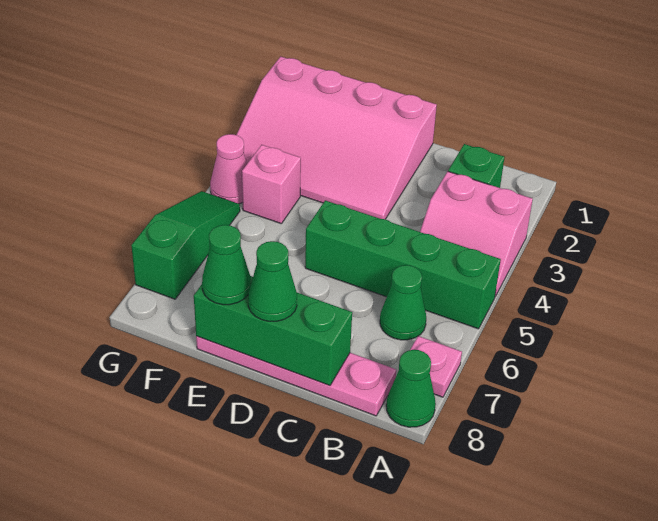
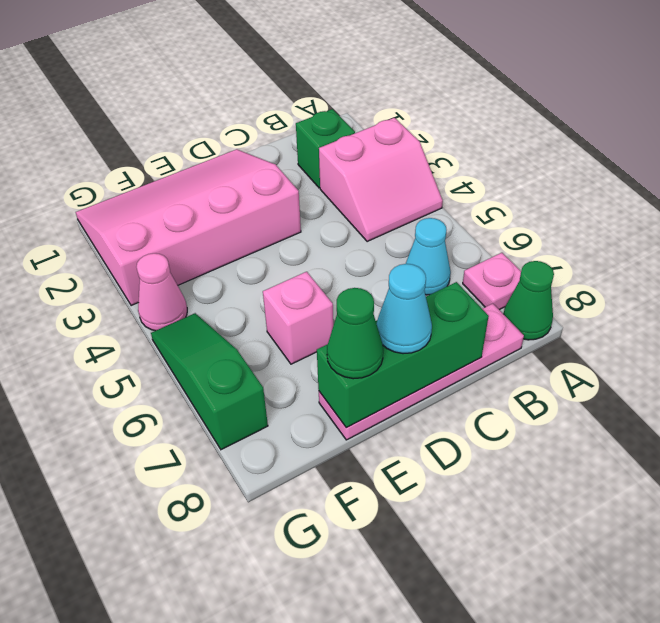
green brick A5:D5 level 1 -> none
green cone B6 level 1 -> cyan cone B6 level 1
pink slope D1:G3 level 1 top 1 -> pink slope D1:G3 level 1 top 3
green cone D8 level 3 -> cyan cone D8 level 3
pink brick F4 level 1 -> pink brick E6 level 1

